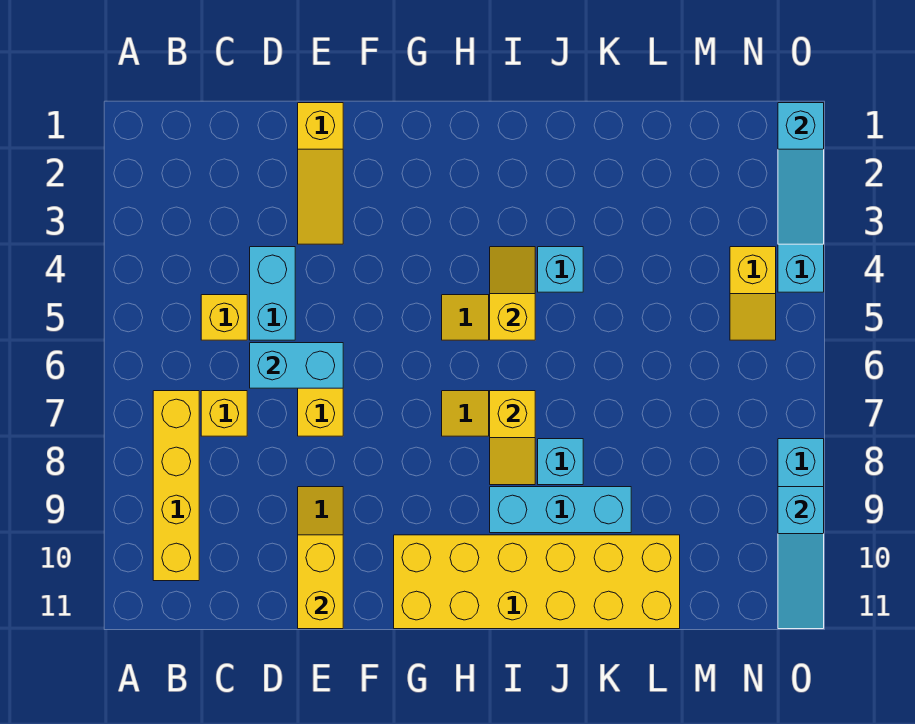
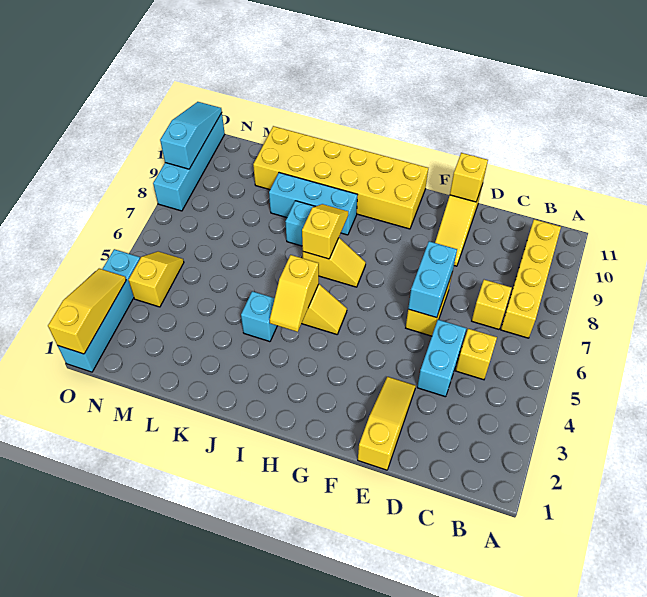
cyan brick D6:E6 level 2 -> cyan brick E6:E7 level 2
yellow brick E10:E11 level 2 -> yellow brick E11 level 2
cyan slope O1:O3 level 2 top 1 -> yellow slope O1:O3 level 2 top 1

